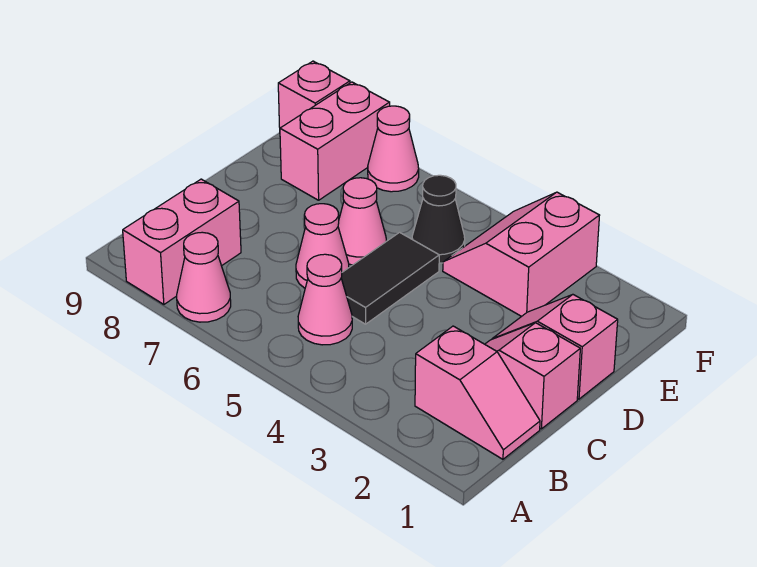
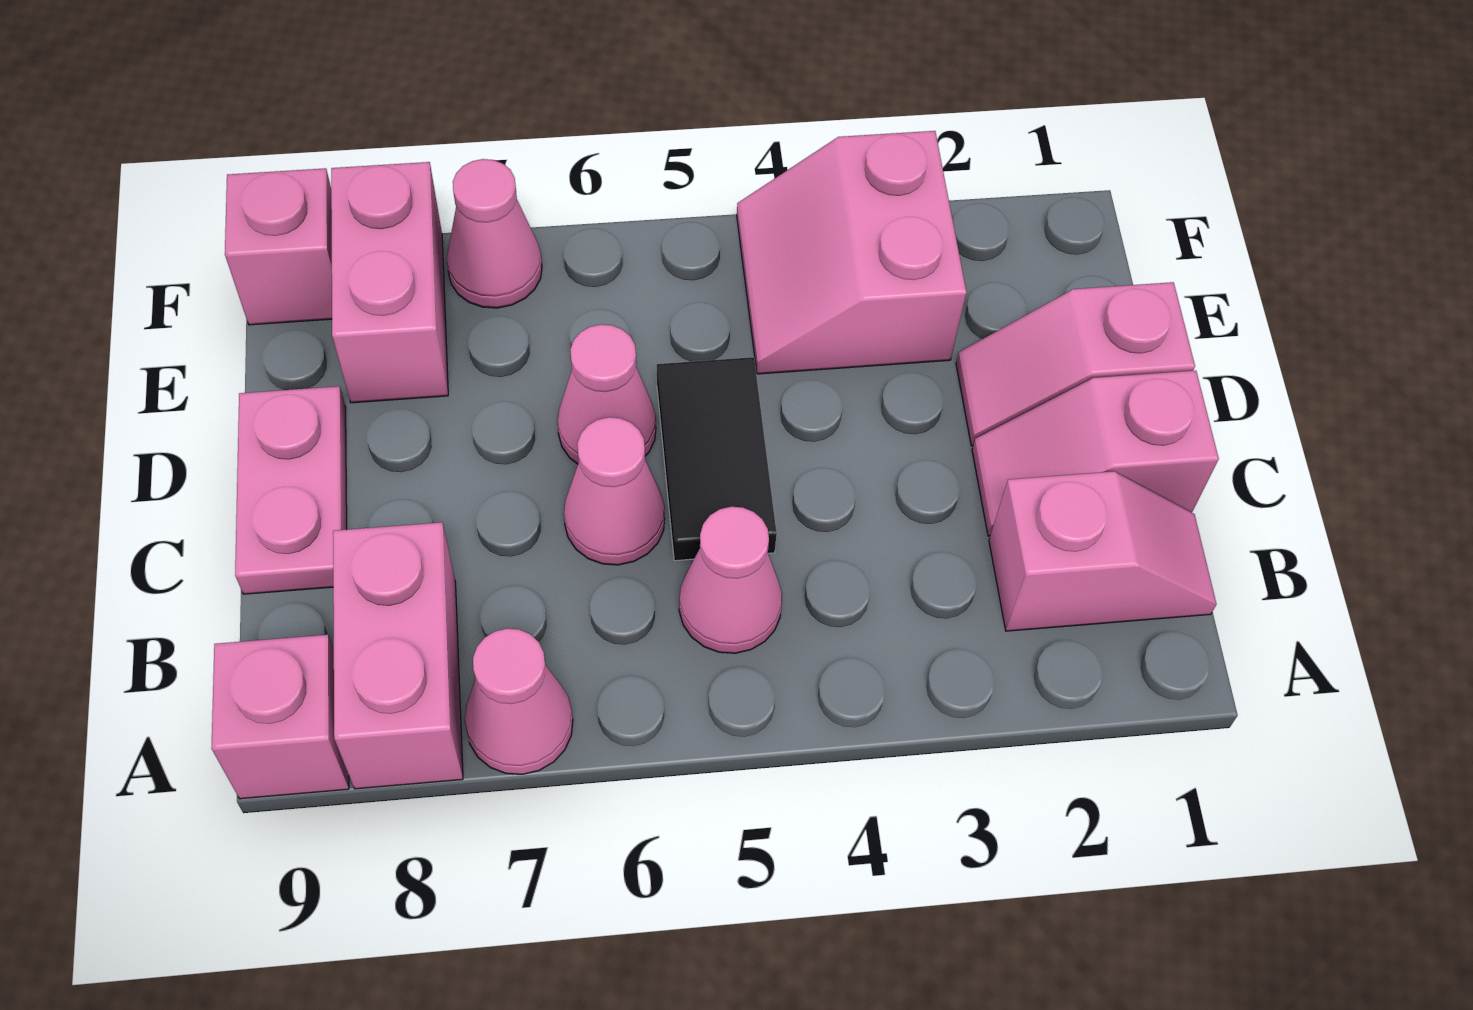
none -> pink brick A9 level 1
none -> pink plate C9:D9 level 1
black cone E5 level 1 -> none

